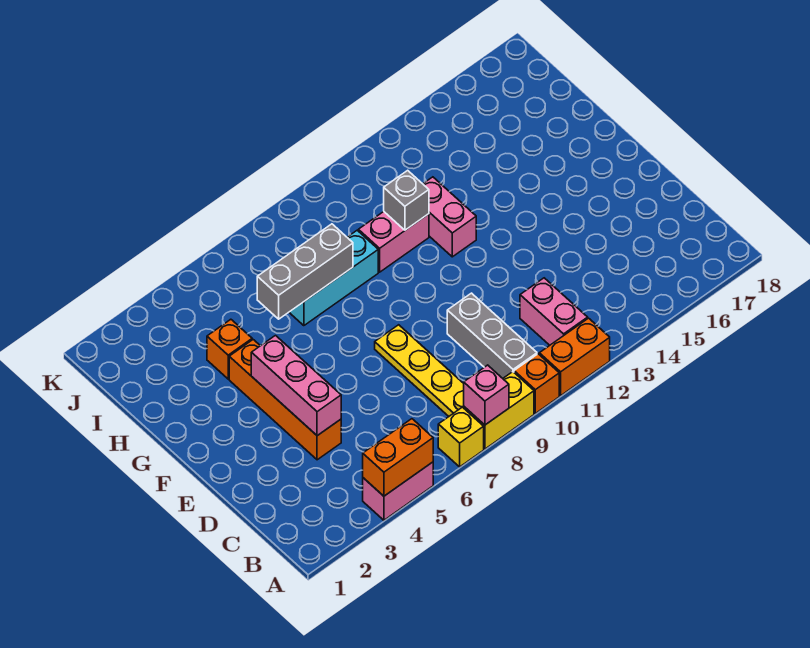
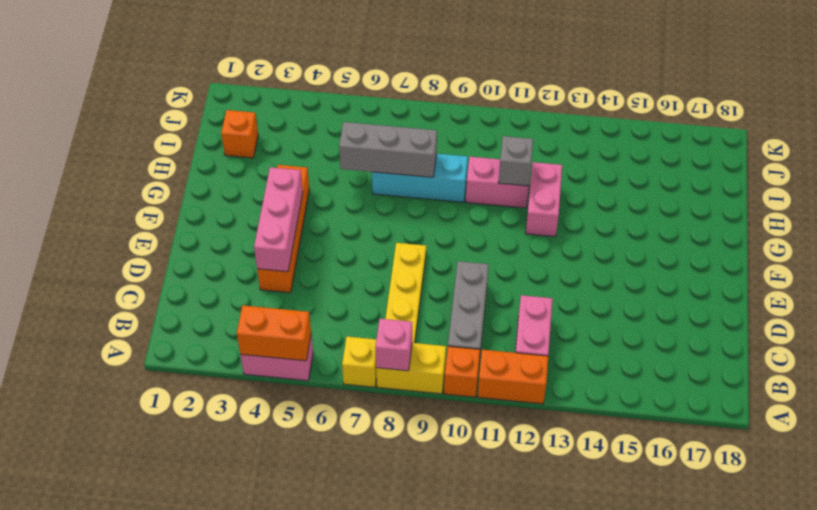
orange brick H4 level 1 -> orange brick I2 level 1

